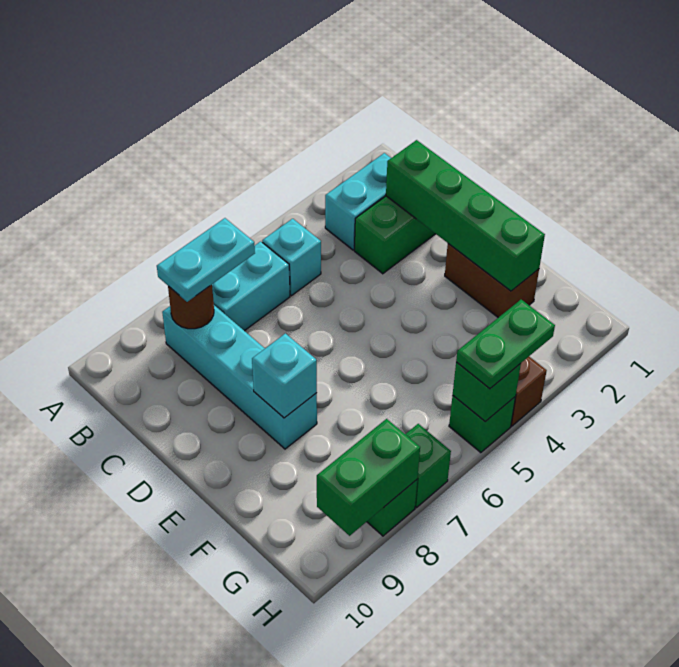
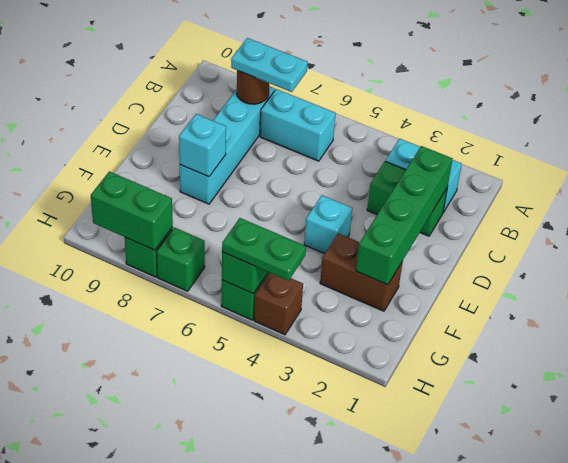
cyan brick B5 level 1 -> cyan brick E4 level 1
brown brick E2:F2 level 1 -> brown brick F2:F3 level 1

